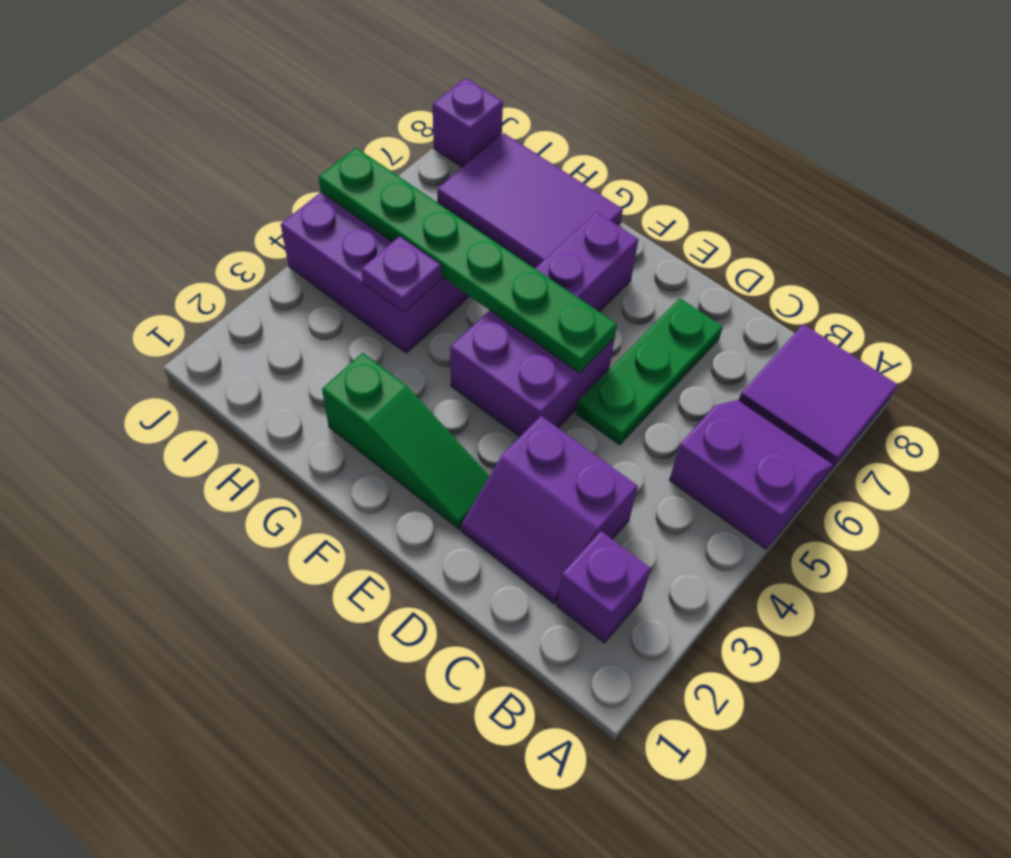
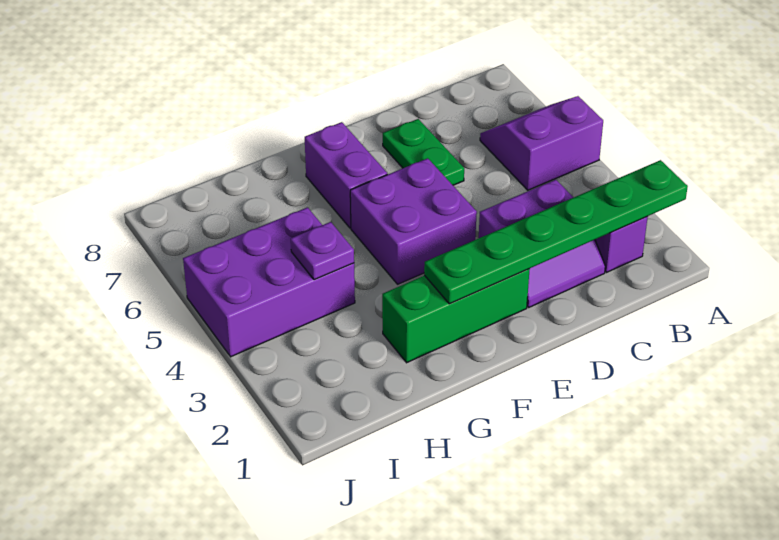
purple tile A7:B8 level 1 -> none
green plate D5:D7 level 1 -> green plate D6:D7 level 1
green slope E2:G2 level 1 top G -> green brick E2:G2 level 1
green plate E5:J5 level 2 -> green plate A2:F2 level 2
purple tile G7:I8 level 1 -> none
purple brick J8 level 1 -> none

